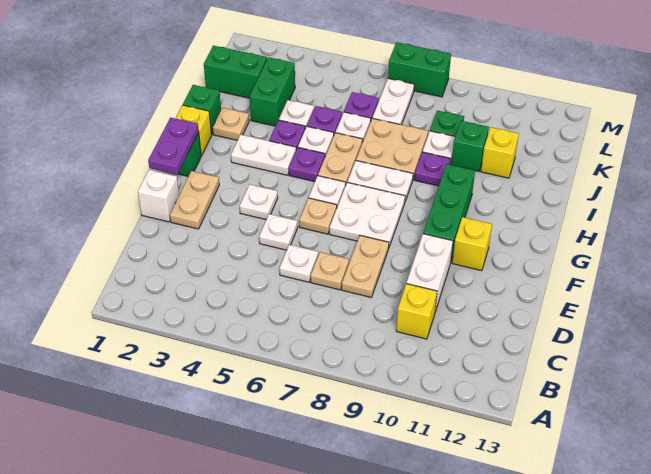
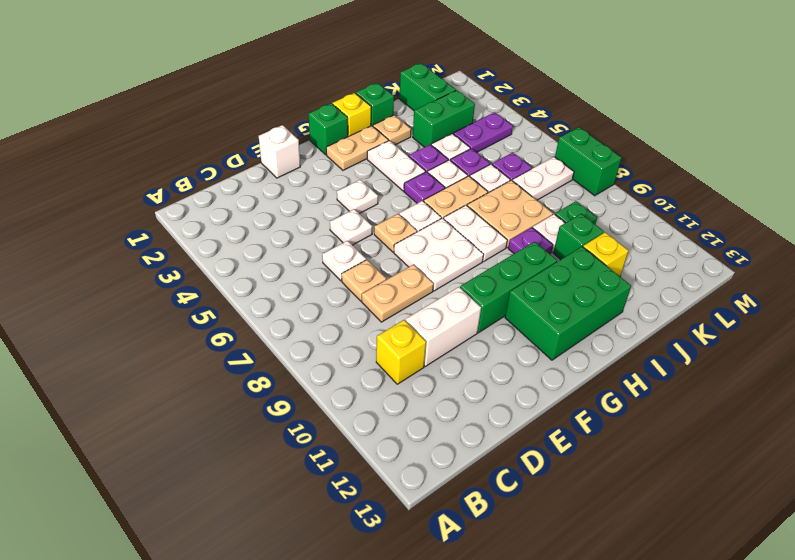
tan plate E2:F2 level 1 -> tan plate G2:H2 level 1
purple plate F1:G1 level 2 -> purple plate K4:L4 level 1
yellow brick F11 level 1 -> none
none -> green brick G11:I12 level 1

